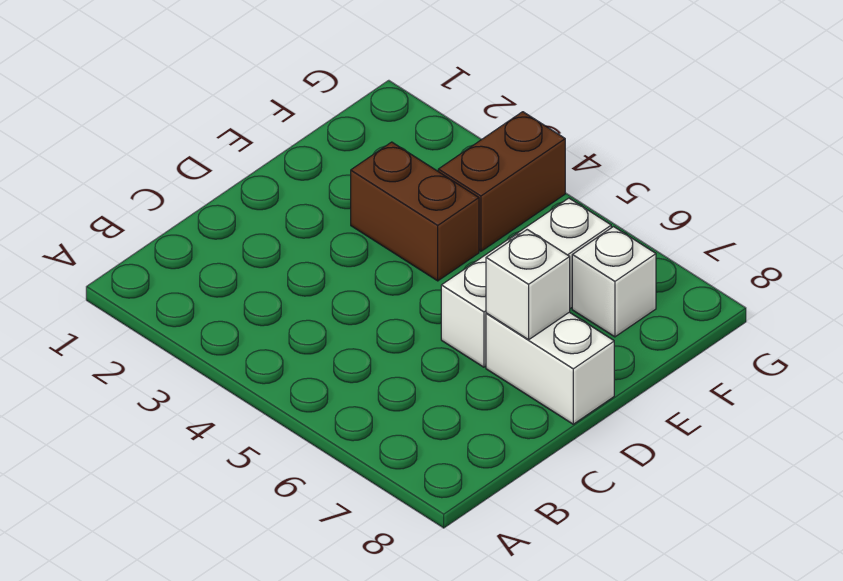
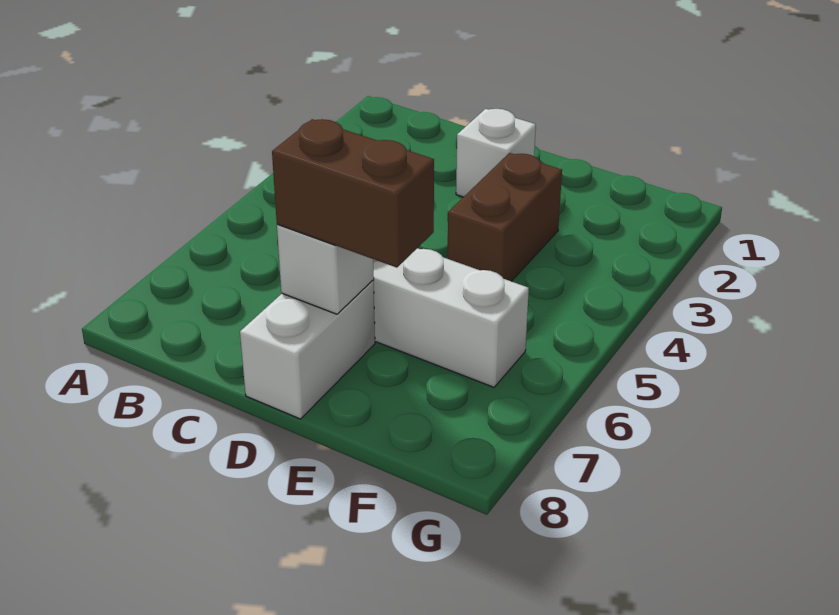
brown brick F4:G4 level 1 -> brown brick D7:E7 level 3
white brick F7 level 1 -> white brick D2 level 1

